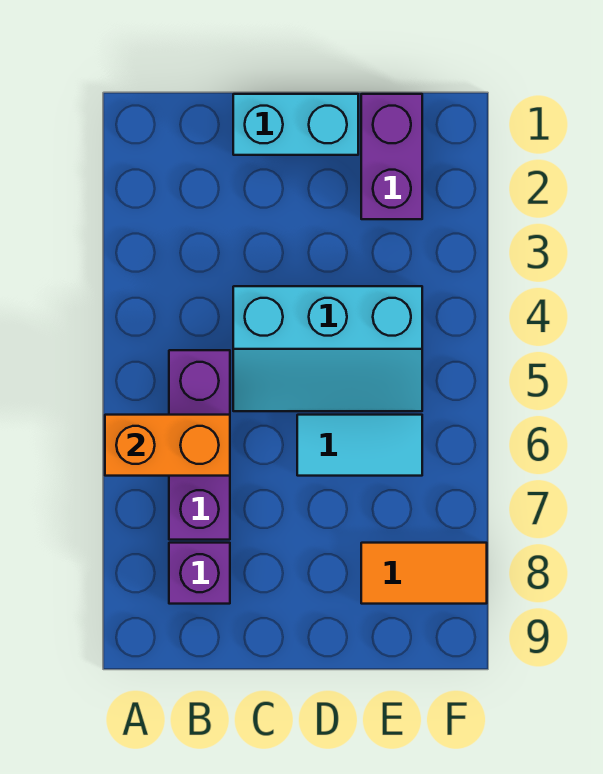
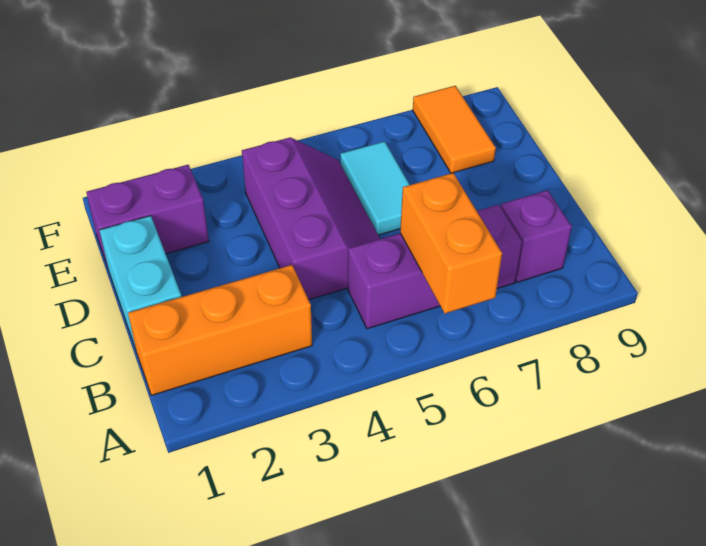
none -> orange brick B1:B3 level 1
cyan slope C4:E5 level 1 top 4 -> purple slope C4:E5 level 1 top 4

